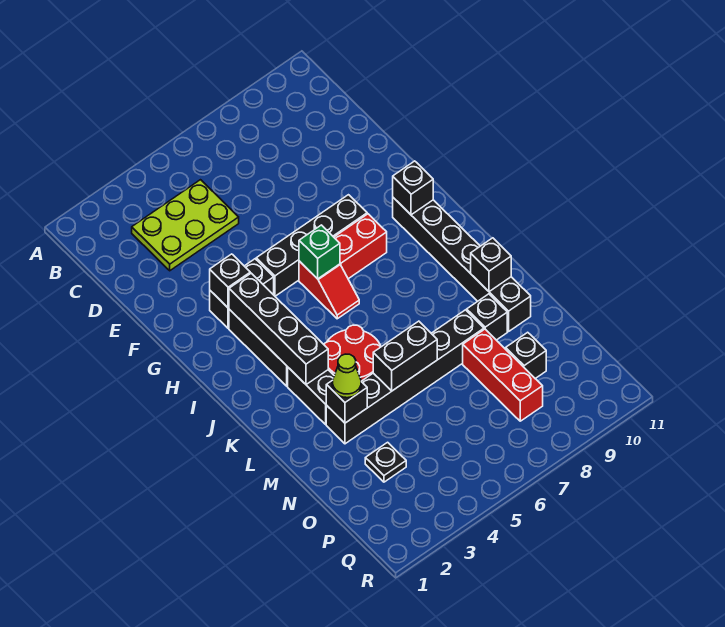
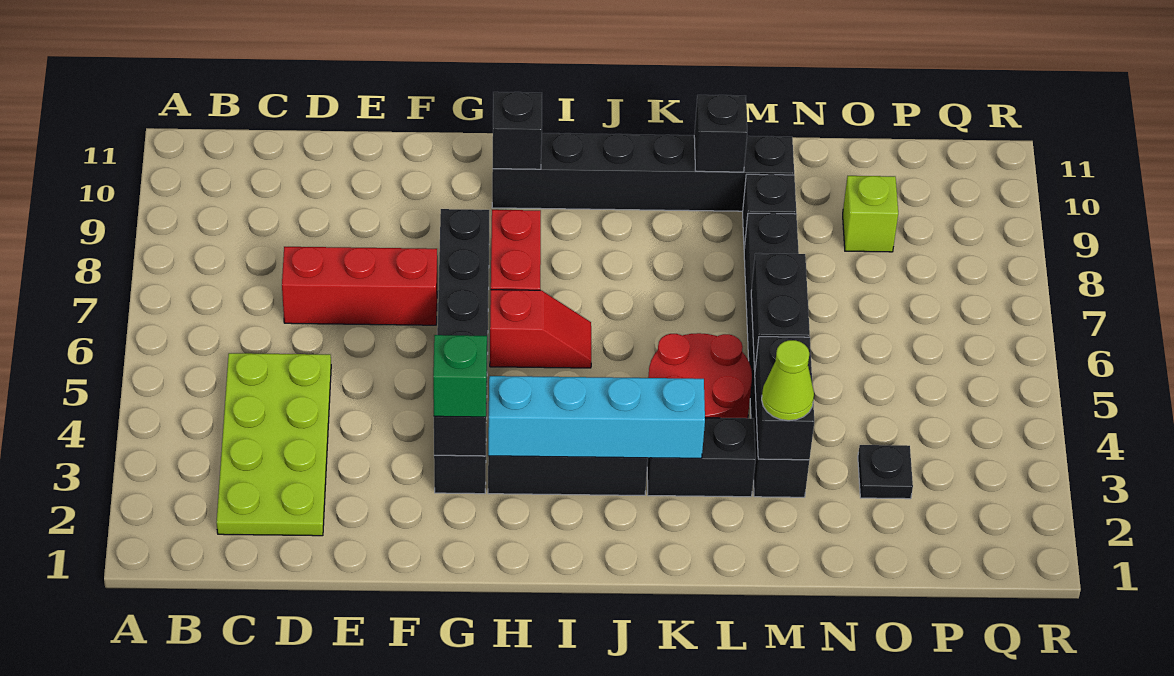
lime plate C3:D5 level 1 -> lime plate C2:D5 level 1
black brick H3:K3 level 2 -> cyan brick H3:K3 level 2
green brick H6 level 2 -> green brick G3 level 3
black brick M3 level 2 -> black brick M3:M4 level 2
red brick N8:P8 level 1 -> red brick D7:F7 level 1
black brick O9 level 1 -> lime brick O9 level 1

